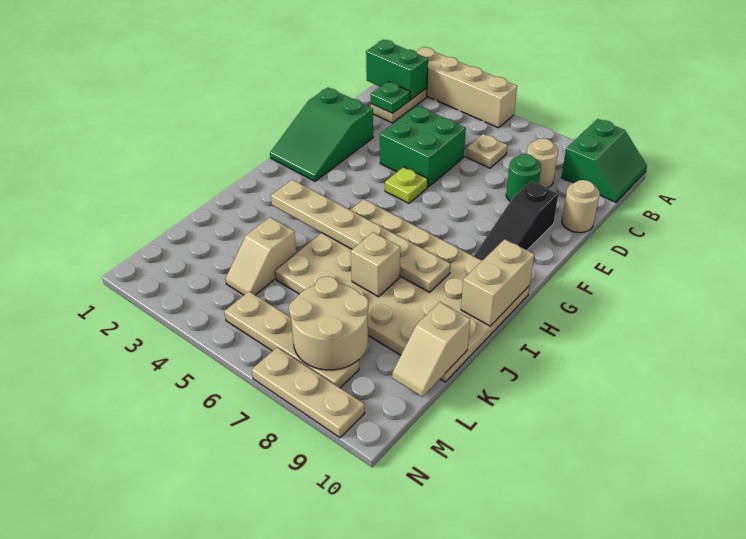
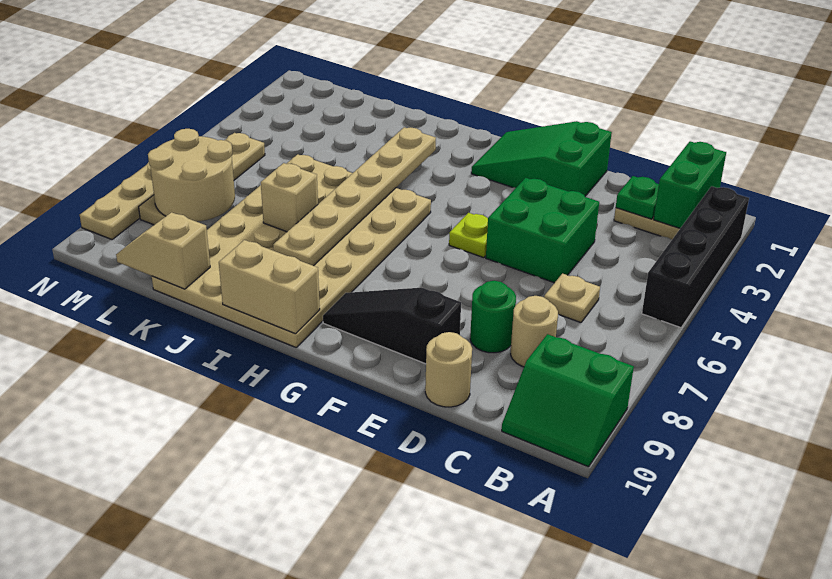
tan brick A2:A5 level 1 -> black brick A2:A5 level 1
tan slope K4:L4 level 1 top K -> none

